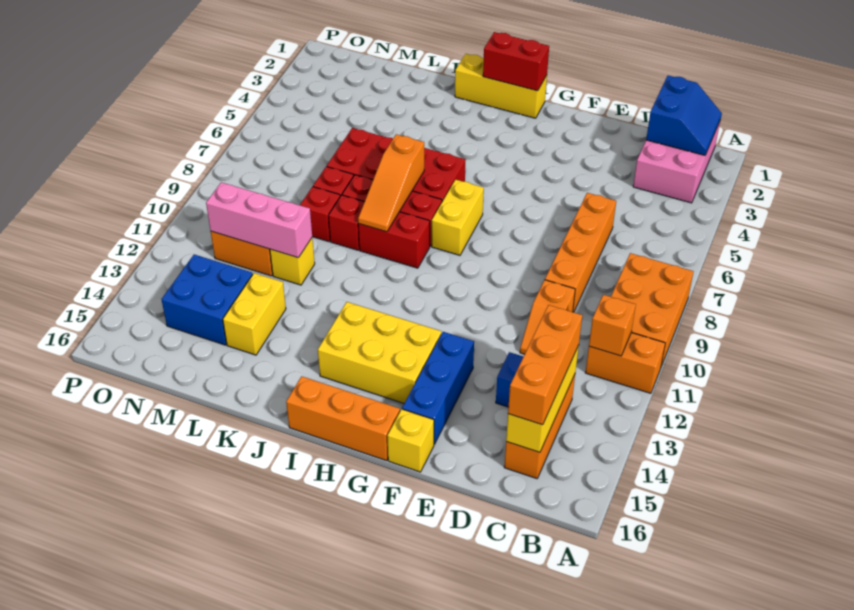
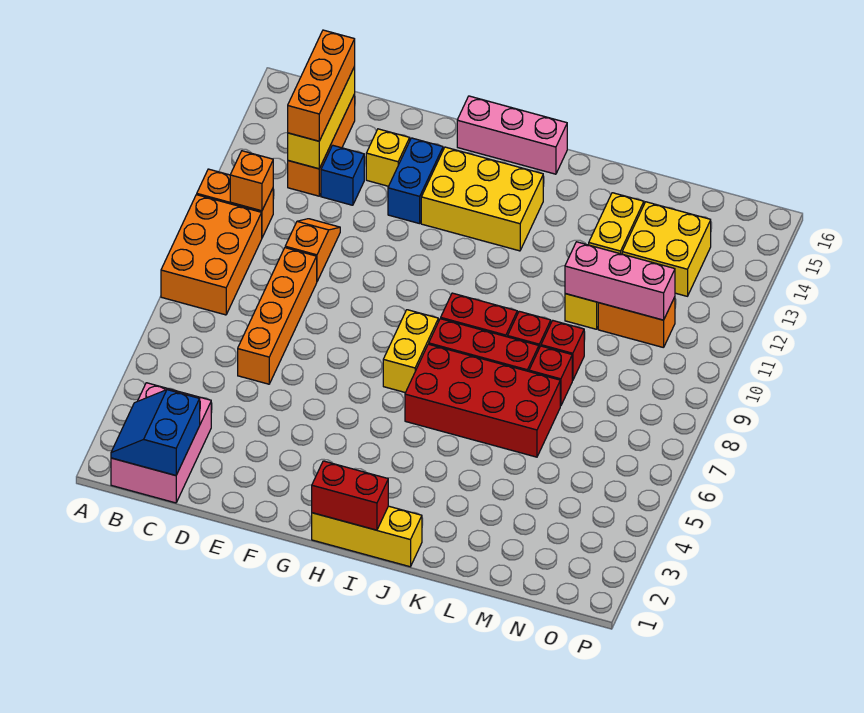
blue brick F13:F15 level 1 -> blue brick F13:F14 level 1
yellow brick F16 level 1 -> yellow brick E14 level 1
orange brick G16:I16 level 1 -> pink brick G16:I16 level 1
orange slope J7:J9 level 2 top 7 -> none
blue brick M13:N14 level 1 -> yellow brick M13:N14 level 1

